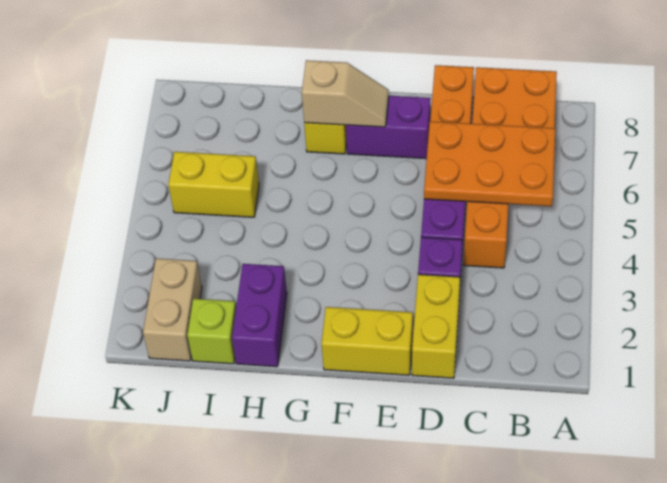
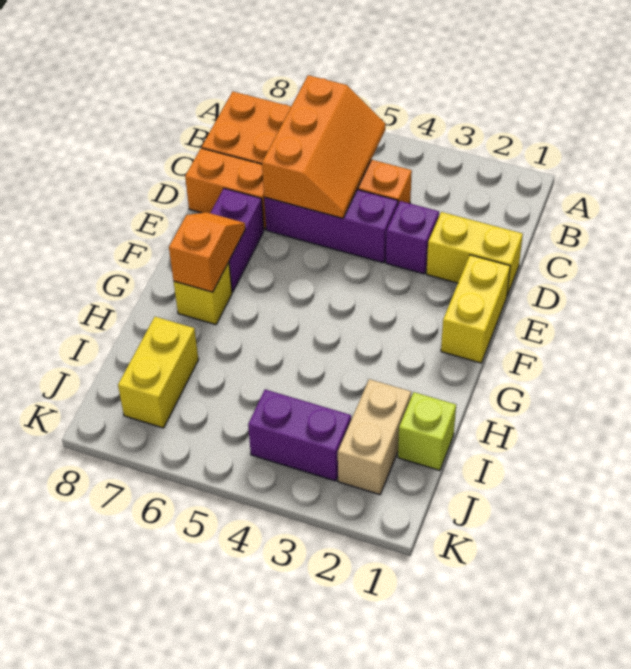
orange plate B5:D6 level 2 -> orange slope B5:D6 level 2 top 6
tan slope F7:G7 level 2 top G -> orange slope F7:G7 level 2 top G
purple brick H1:H2 level 1 -> purple brick J3:J4 level 1
yellow brick I5:J5 level 1 -> yellow brick I7:J7 level 1
tan brick J1:J2 level 1 -> tan brick I2:J2 level 1

